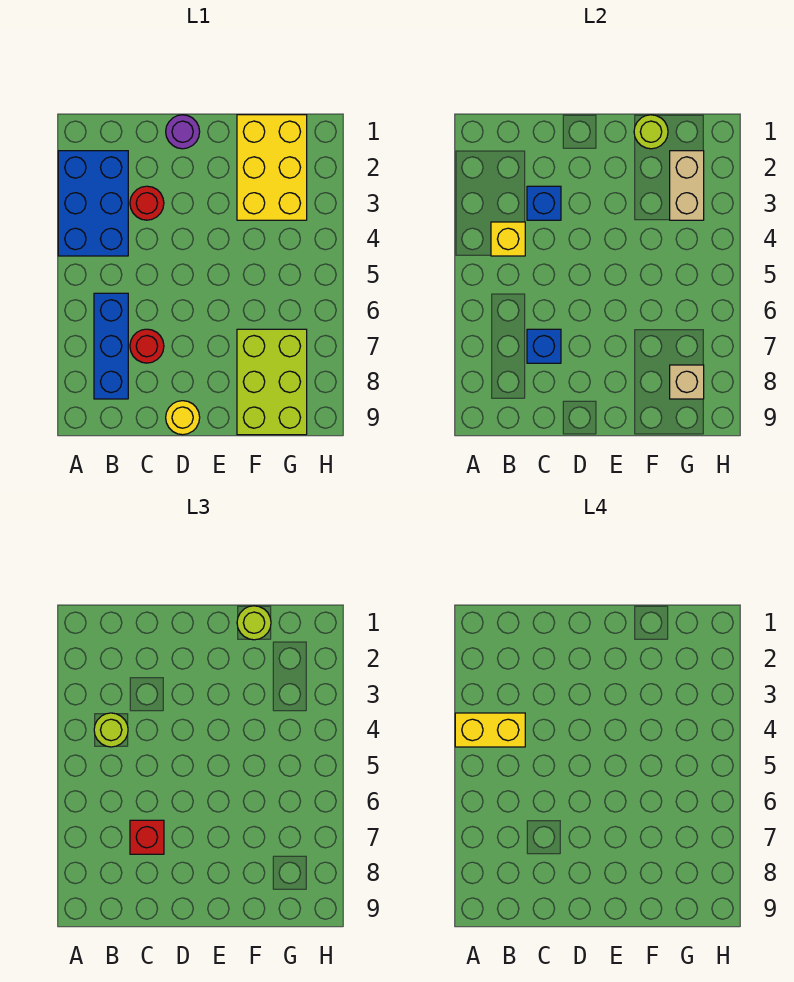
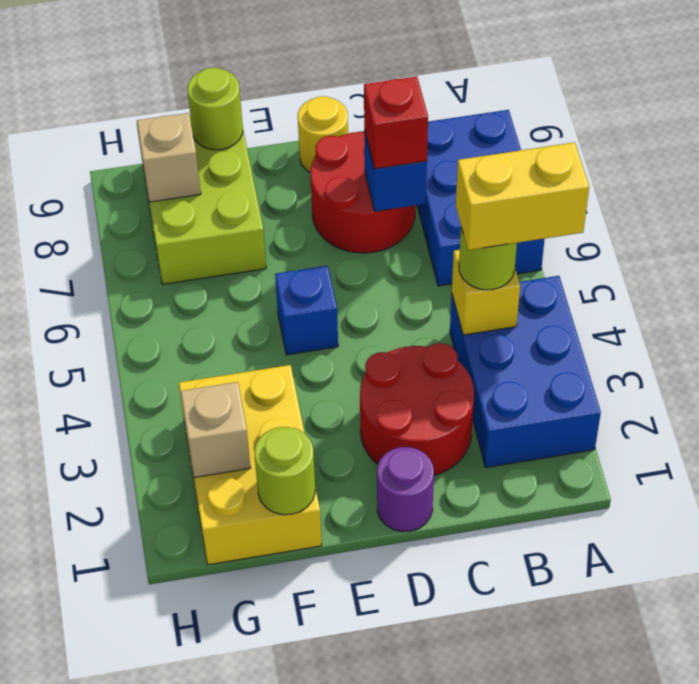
blue brick B6:B8 level 1 -> blue brick A6:B8 level 1
red round brick C3 level 1 -> red round brick C2:D3 level 1
blue brick C3 level 2 -> blue brick E5 level 1
red round brick C7 level 1 -> red round brick C7:D8 level 1
lime round brick F1 level 3 -> lime round brick F9 level 2
tan brick G2:G3 level 2 -> tan brick G2 level 2

